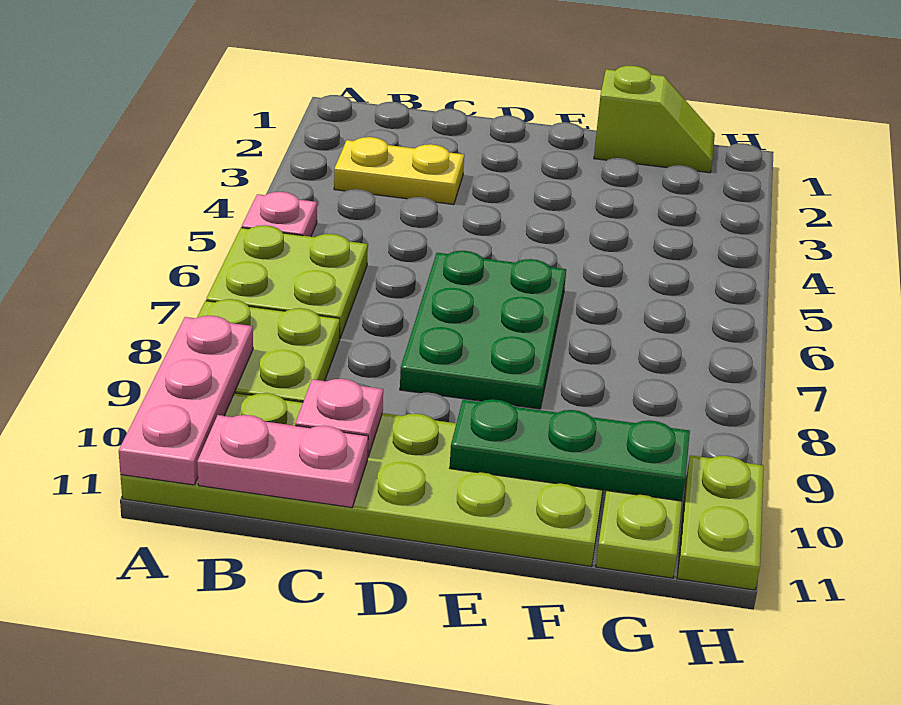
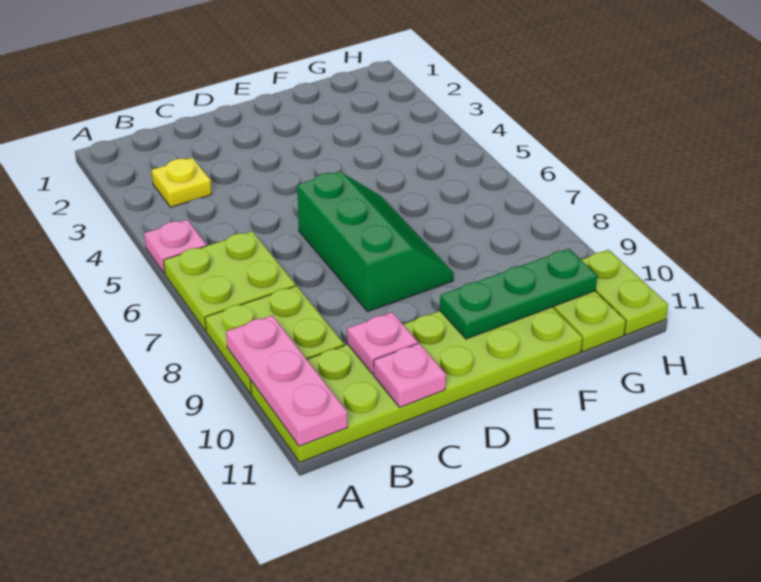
yellow plate B3:C3 level 1 -> yellow plate B3 level 1
pink plate B11:C11 level 2 -> pink plate C11 level 2
green plate D6:E8 level 1 -> green slope D6:E8 level 1 top D
lime slope F1:G1 level 1 top F -> none

